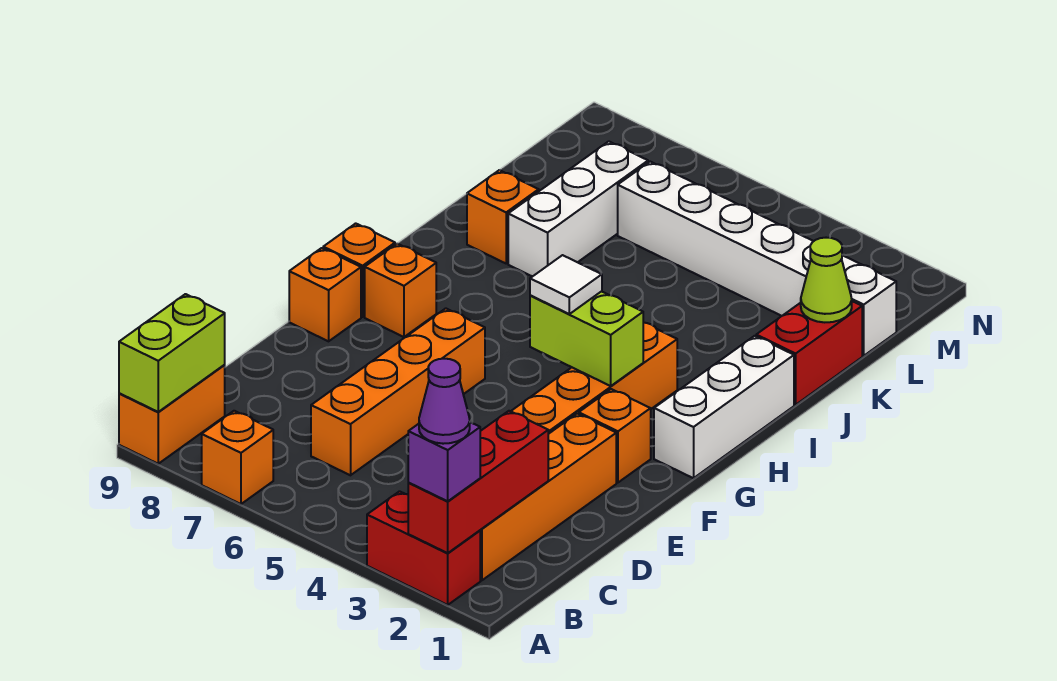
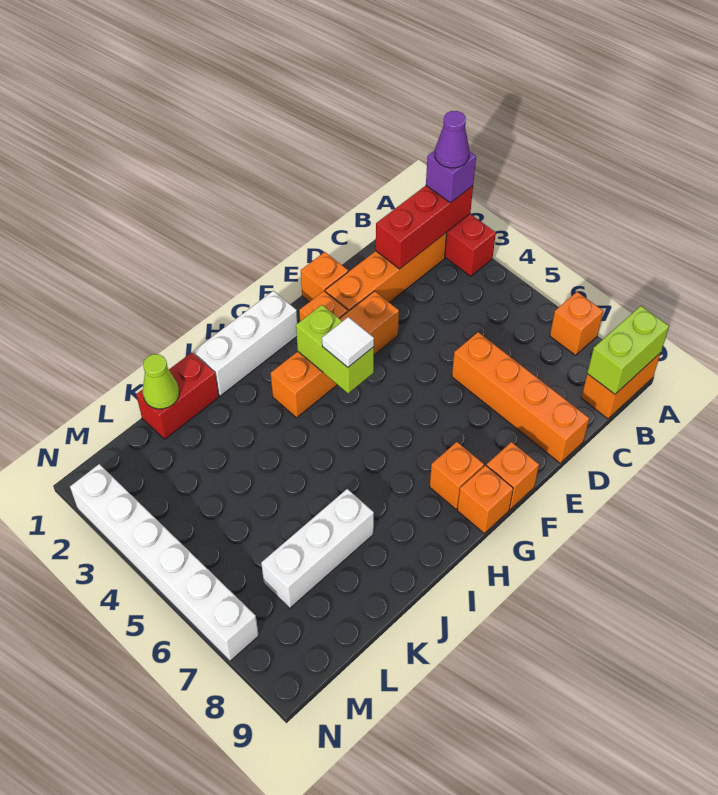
orange brick C6:F6 level 1 -> orange brick D6:D9 level 1
orange brick J8 level 1 -> orange brick E1 level 1
white brick L1:L6 level 1 -> white brick N2:N7 level 1

